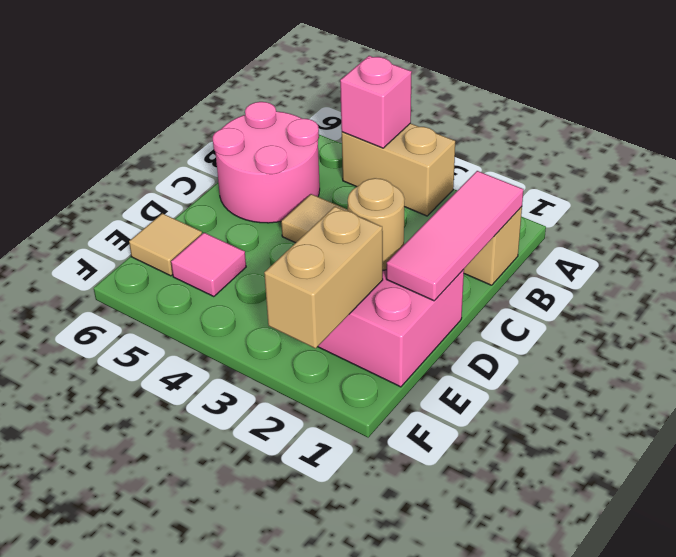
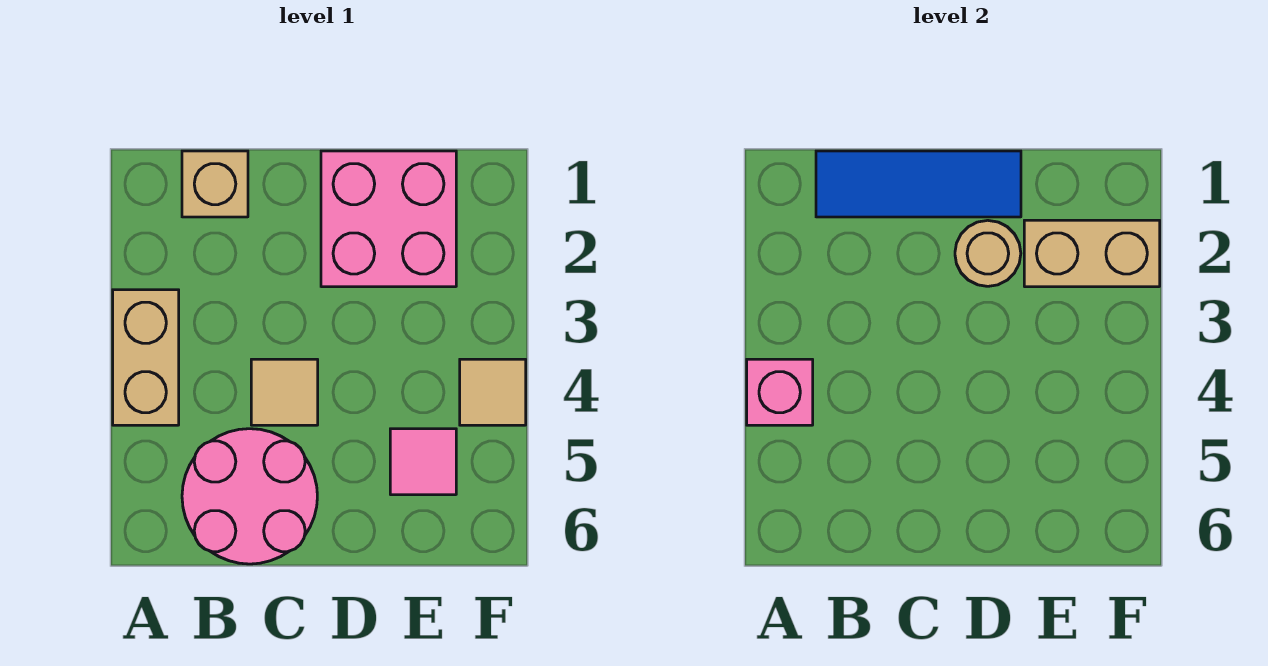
pink tile B1:D1 level 2 -> blue tile B1:D1 level 2
tan tile E6 level 1 -> tan tile F4 level 1

